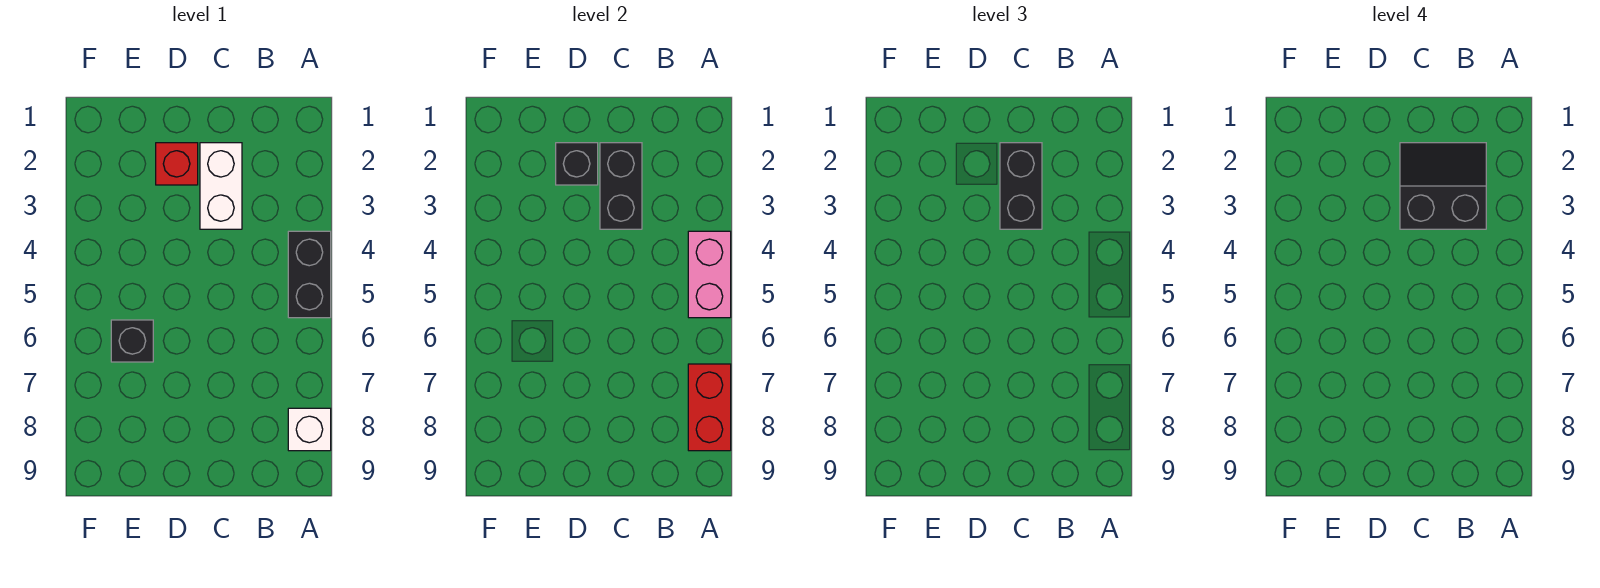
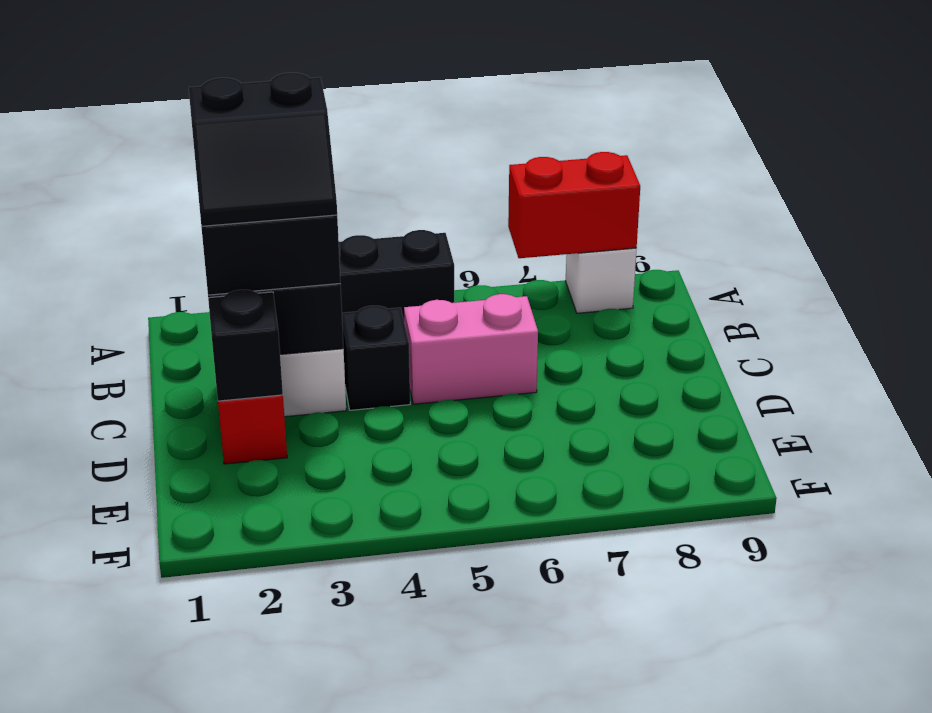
pink brick A4:A5 level 2 -> pink brick C5:C6 level 1
black slope B2:C3 level 4 top 3 -> black slope B2:C3 level 4 top B
black brick E6 level 1 -> black brick C4 level 1

